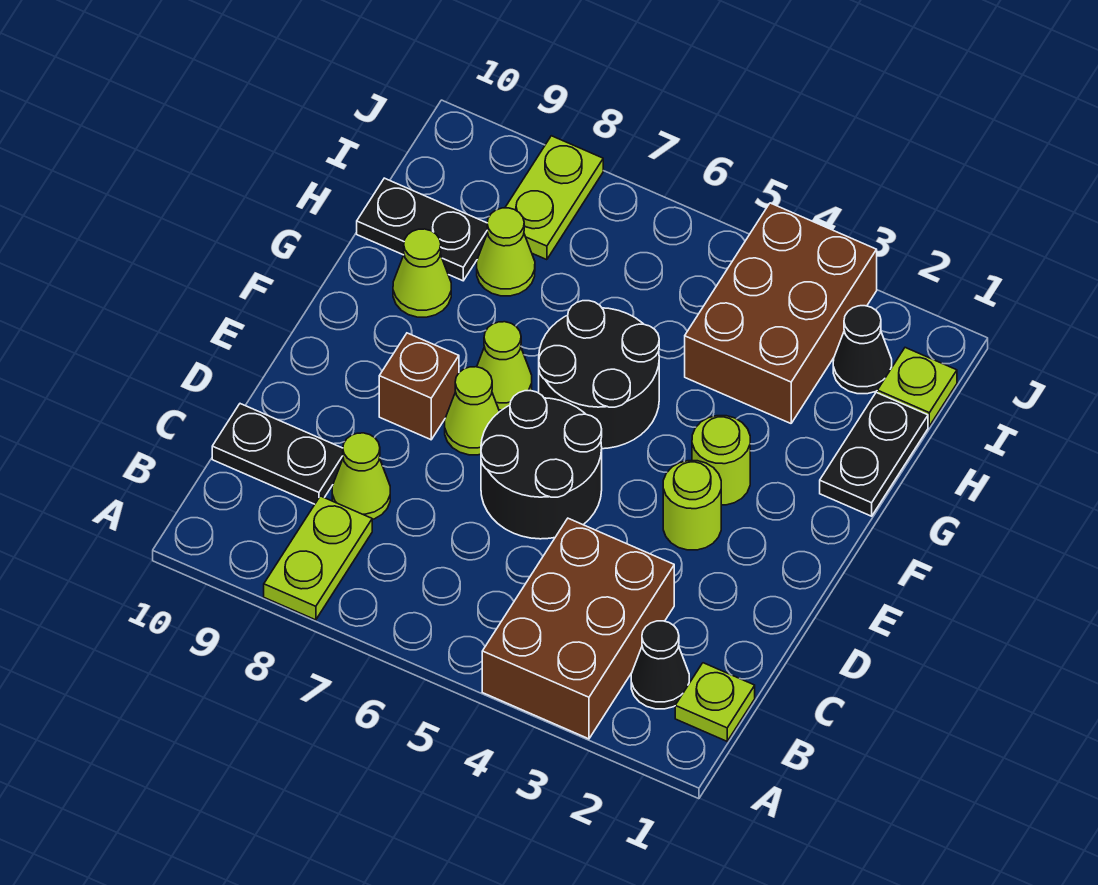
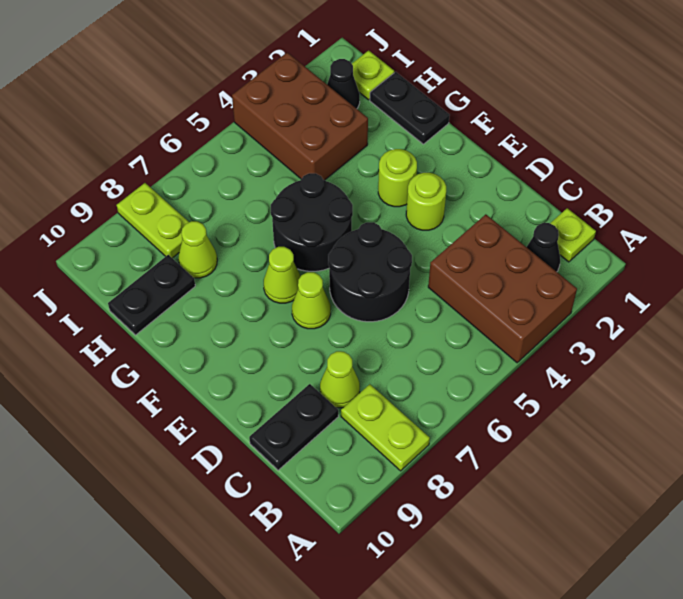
brown brick E8 level 1 -> none
lime cone G9 level 1 -> none

